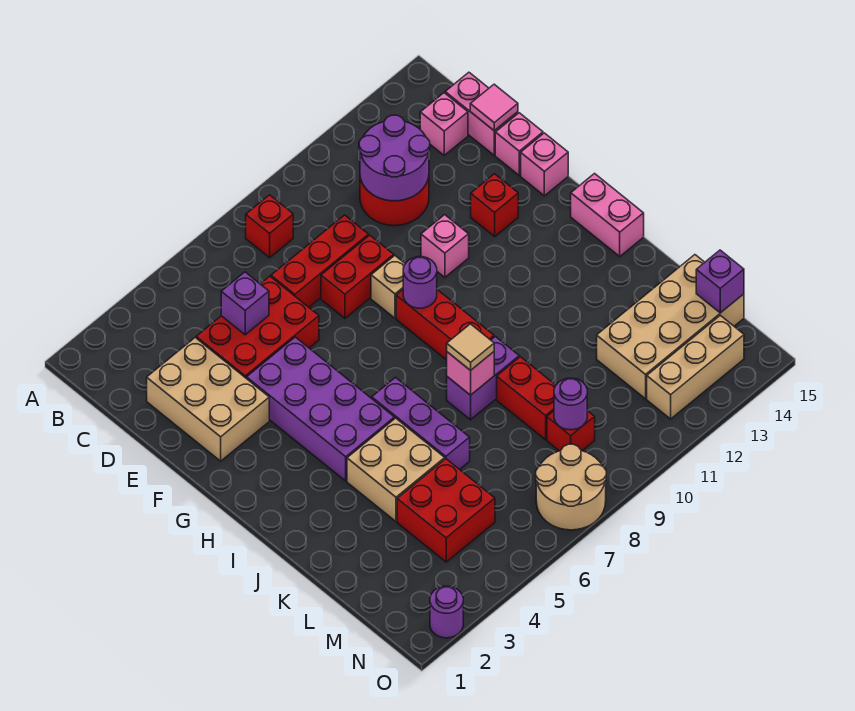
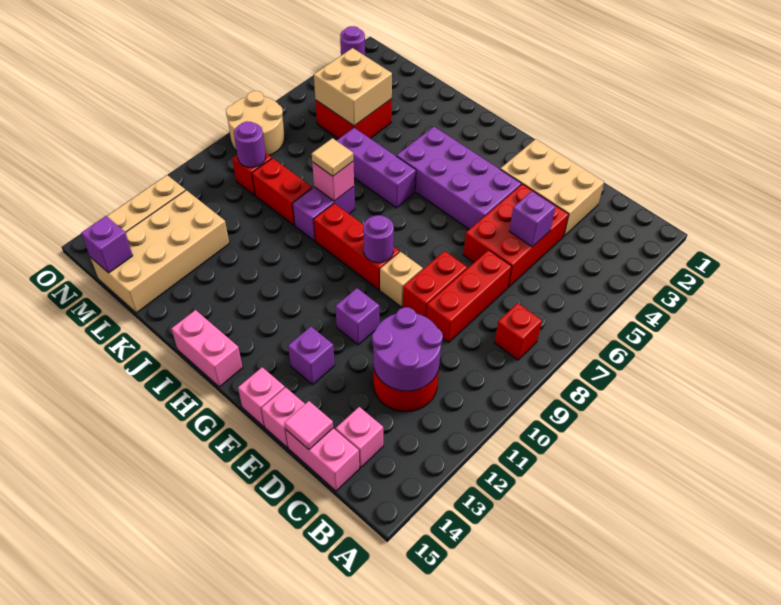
pink brick F11 level 1 -> purple brick F11 level 1
red brick F13 level 1 -> purple brick F13 level 1
tan brick J4:K5 level 1 -> tan brick L4:M5 level 2

